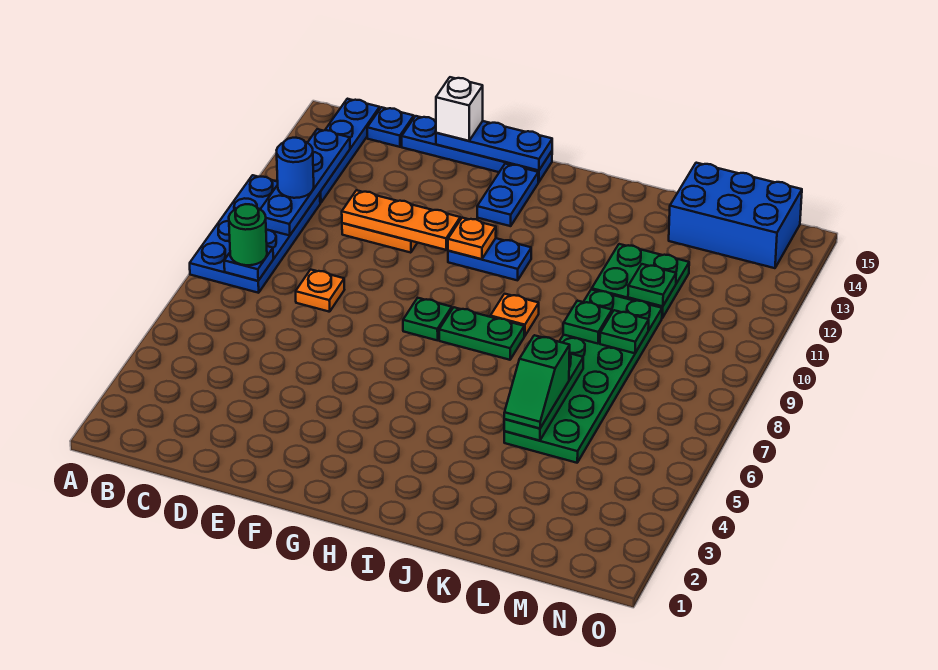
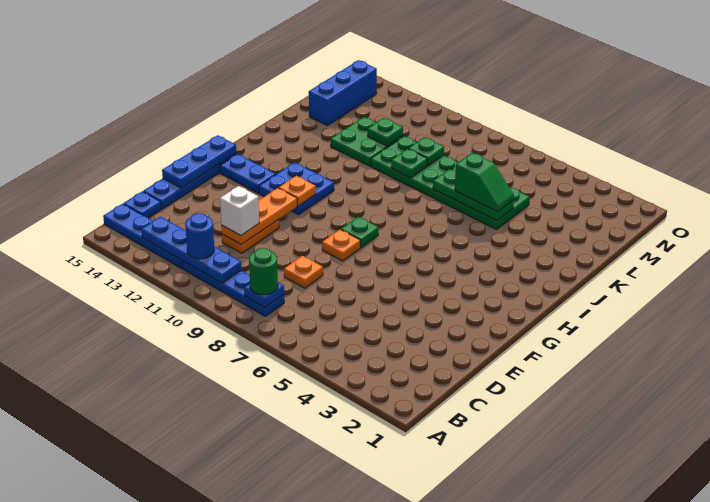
blue plate A8:B11 level 1 -> blue plate B8:B11 level 1
white brick E15 level 3 -> white brick D11 level 3
blue plate G11:H11 level 1 -> blue plate G11:H12 level 1
green plate H8:I8 level 1 -> none
orange plate I9 level 1 -> orange plate F8 level 1
blue brick L14:N15 level 1 -> blue brick L14:N14 level 1

